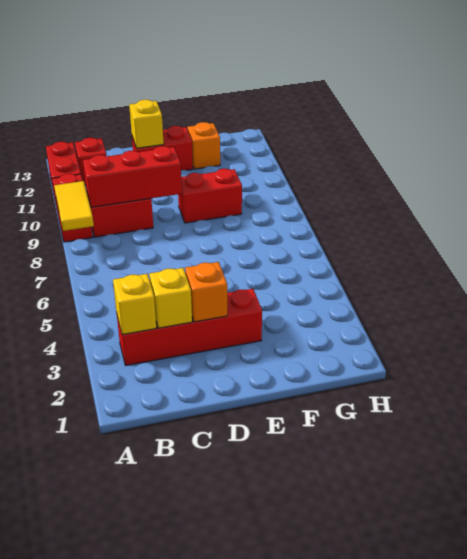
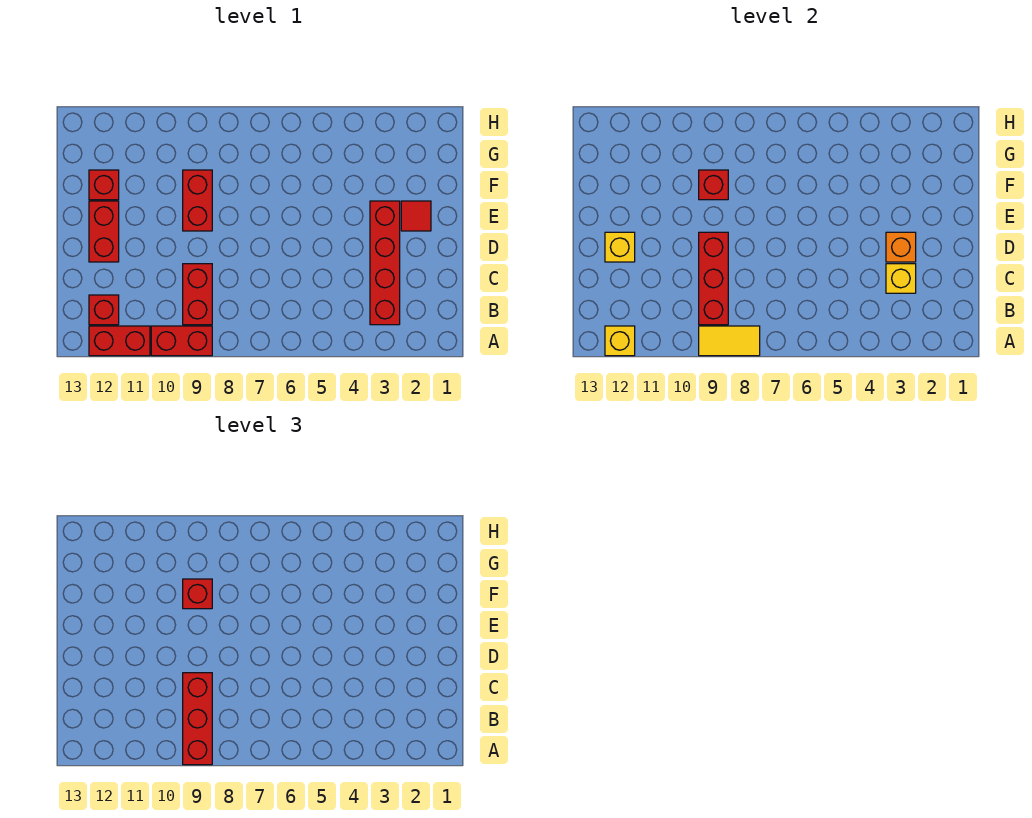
none -> red brick A9:C9 level 3
yellow brick B3 level 2 -> yellow brick A12 level 2
none -> red tile E2 level 1
none -> red brick F9 level 2
none -> red brick F9 level 3
orange brick F12 level 1 -> red brick F12 level 1

